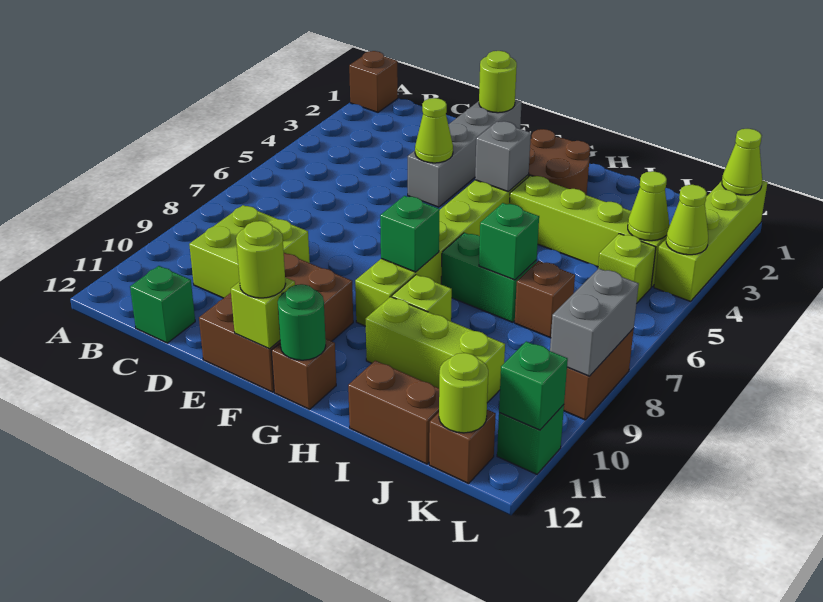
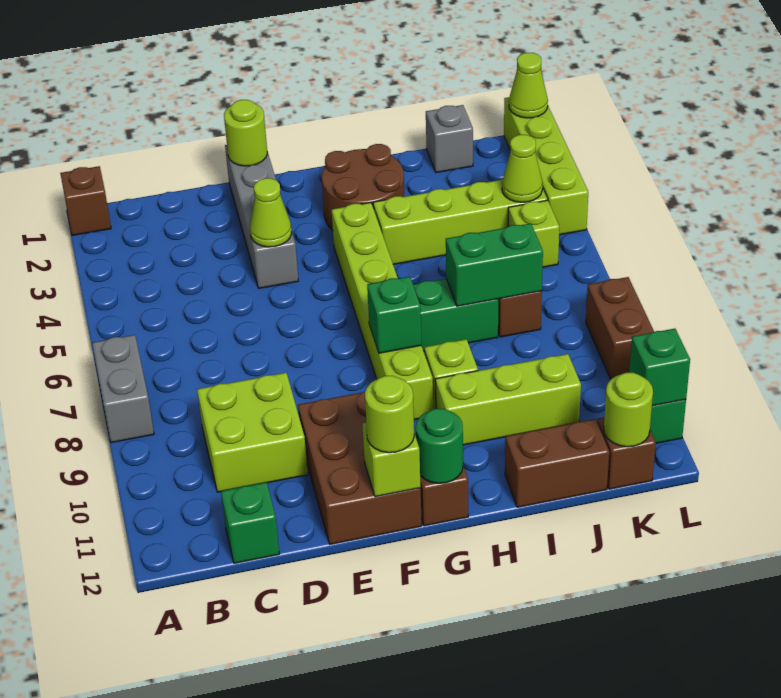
grey brick G4 level 2 -> grey brick J1 level 1
green brick I7 level 2 -> green brick I7:J7 level 2
lime cone L4 level 2 -> none
grey brick L8:L9 level 2 -> grey brick A7:A8 level 1

